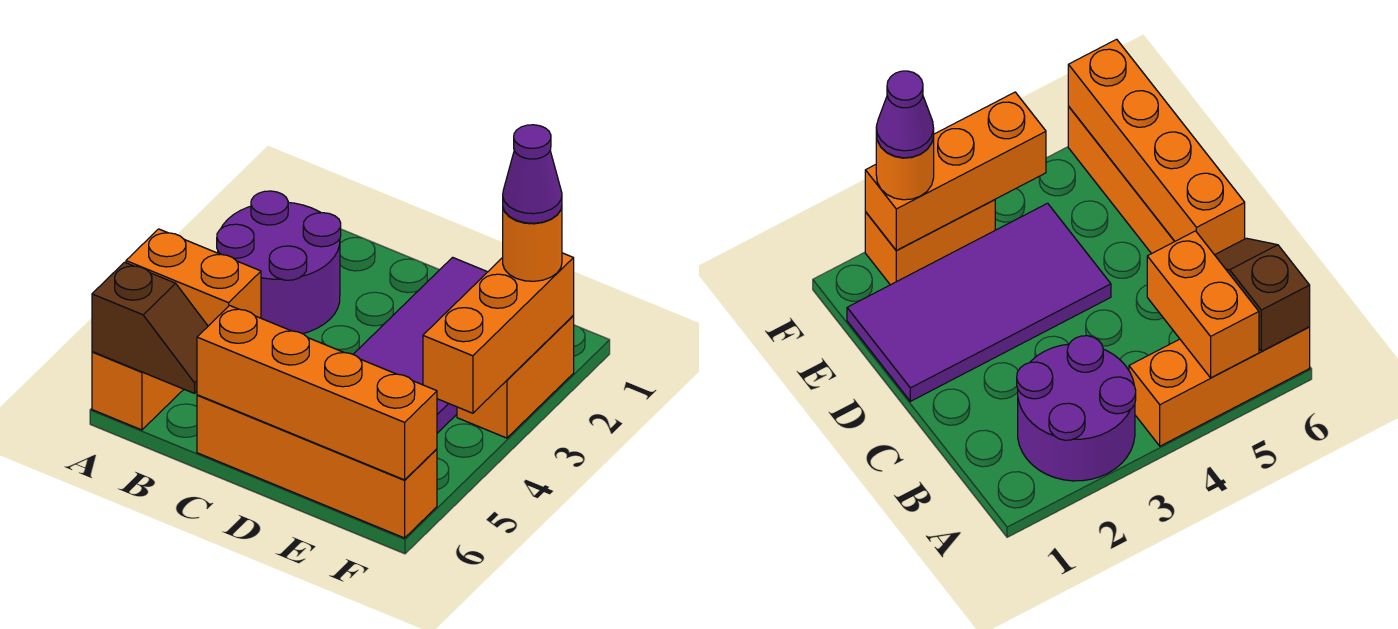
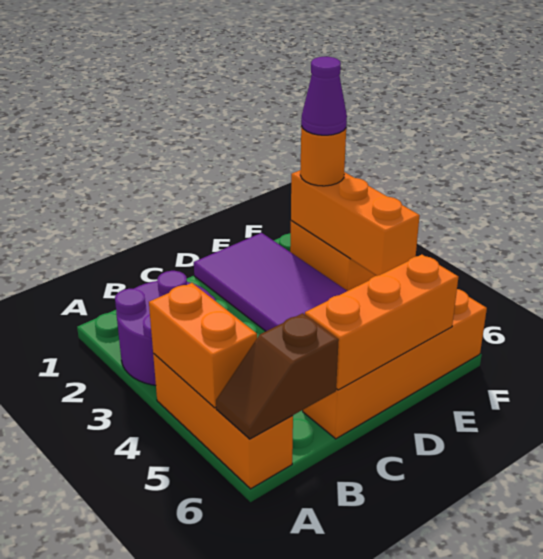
orange brick A5:B5 level 2 -> orange brick A4:A5 level 2
brown slope A6:B6 level 2 top A -> brown slope A6:B6 level 2 top B
orange brick C6:F6 level 2 -> orange brick C6:E6 level 2

